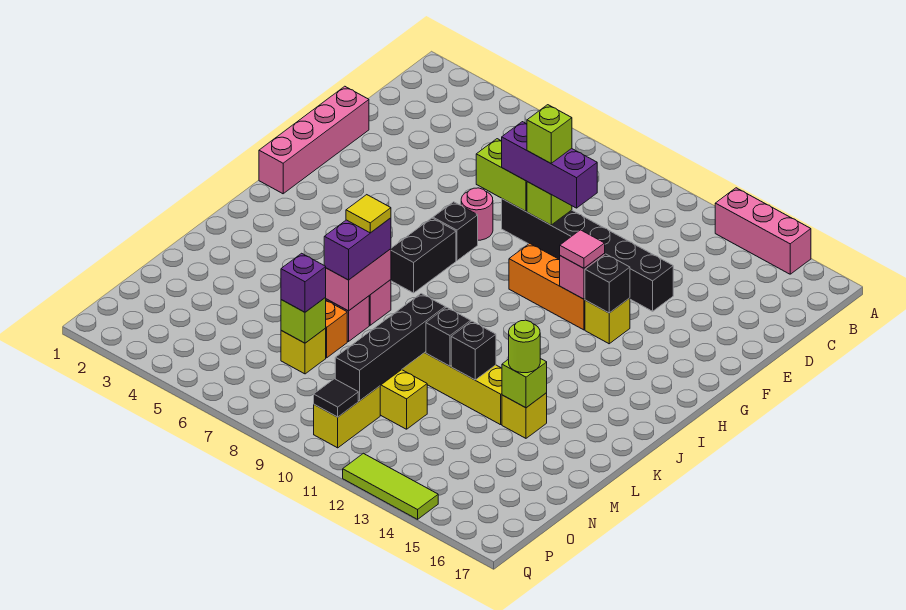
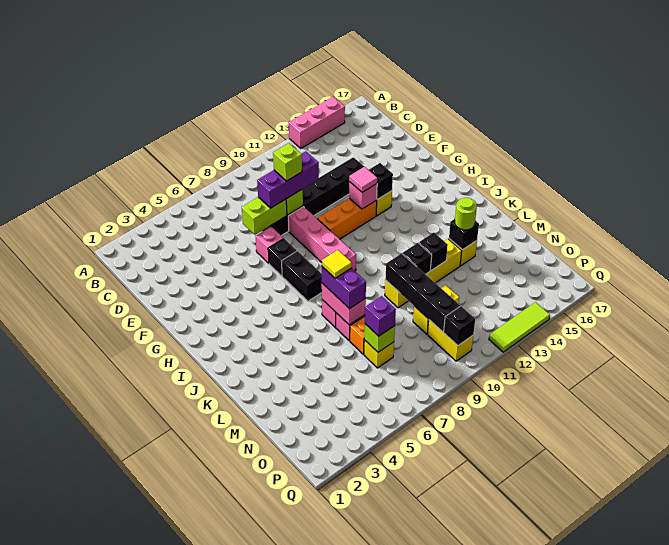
pink brick E1:H1 level 1 -> pink brick F9:I9 level 1
pink round brick F7 level 1 -> pink brick F7 level 1
lime brick L14 level 2 -> black brick L14 level 2
black tile P10 level 2 -> black brick P10 level 2

